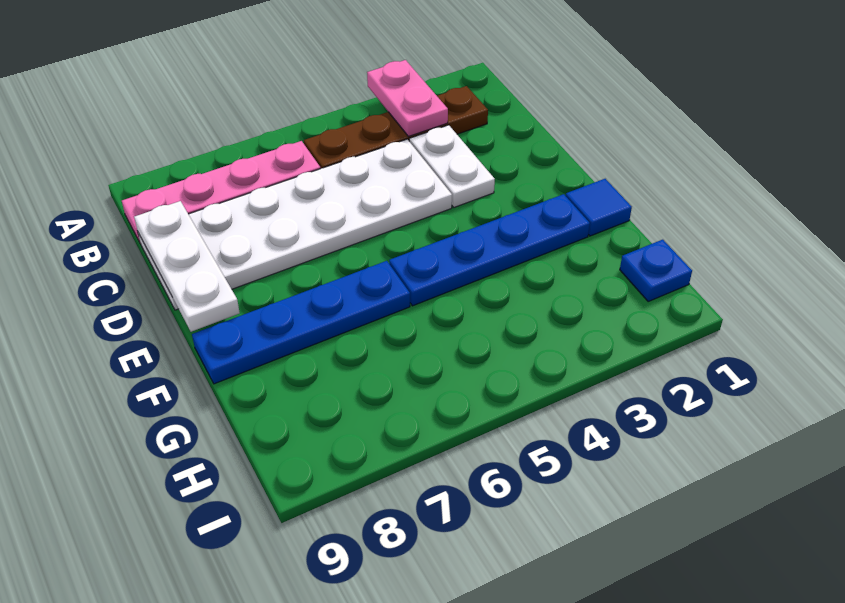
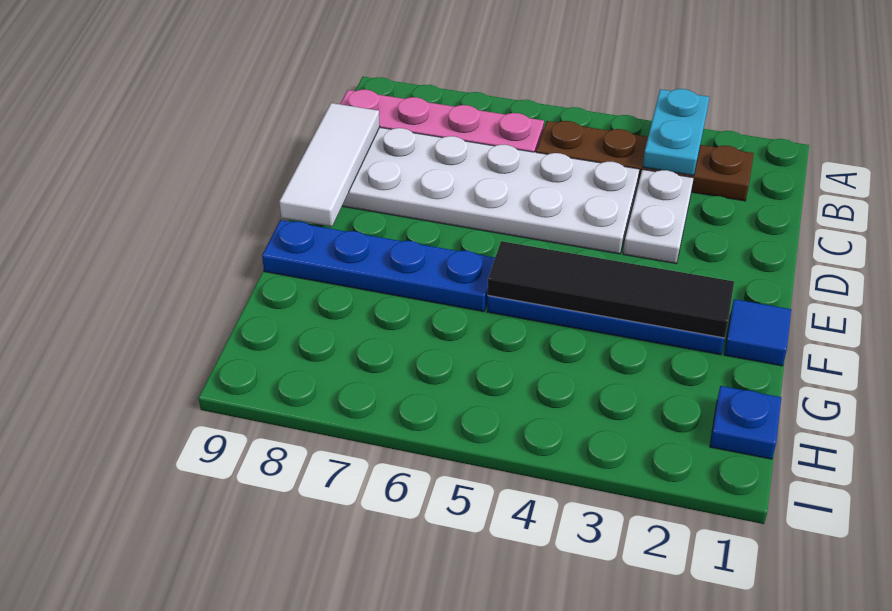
pink plate A3:B3 level 2 -> cyan plate A3:B3 level 2
white plate C9:E9 level 2 -> white tile C9:E9 level 2
none -> black tile F2:F5 level 2

